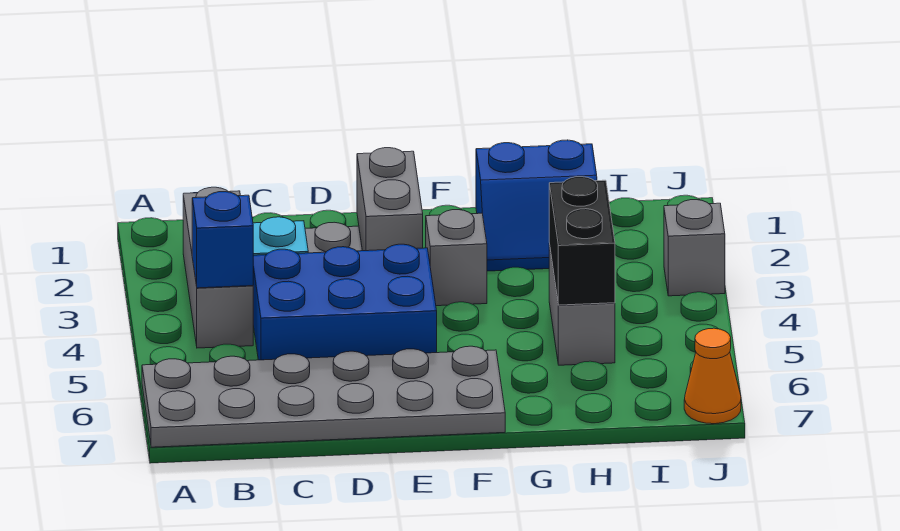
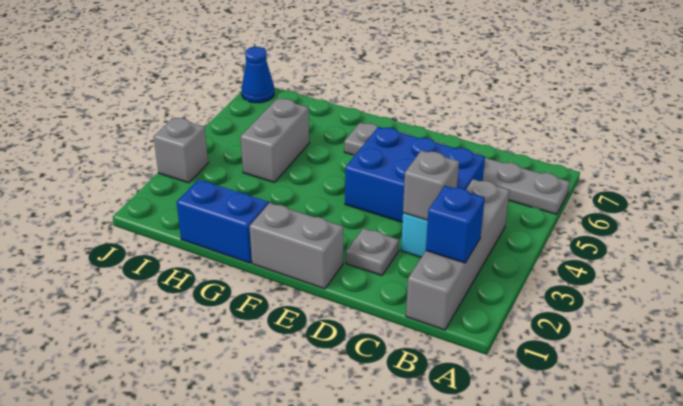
grey plate A6:F7 level 1 -> grey plate A6:F6 level 1
grey brick B2:B4 level 1 -> grey brick B1:B4 level 1
blue brick B4 level 2 -> blue brick B2 level 2
grey brick E1:E2 level 1 -> grey brick E1:F1 level 1
grey brick F3 level 1 -> grey brick C3 level 2
black brick H4:H5 level 2 -> none
orange cone J7 level 1 -> blue cone J7 level 1

